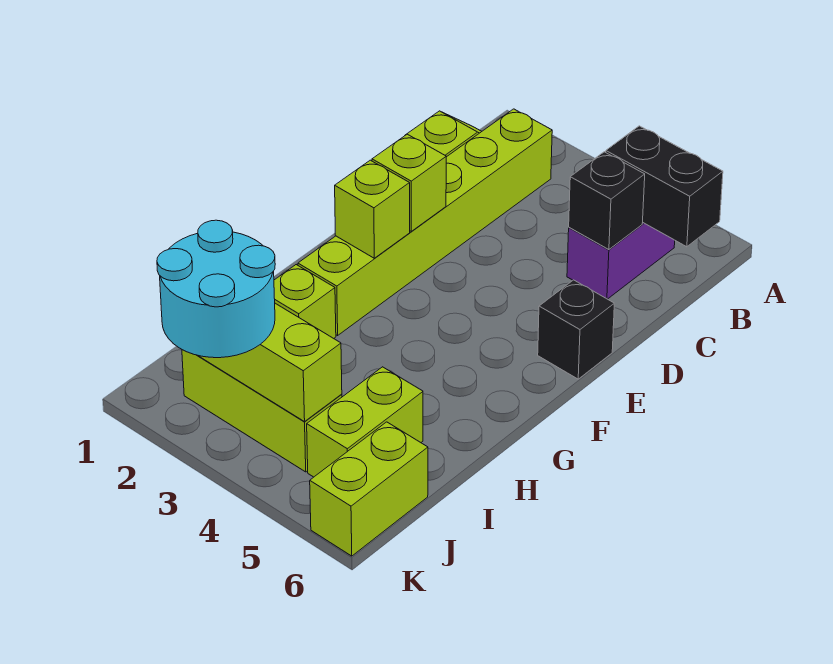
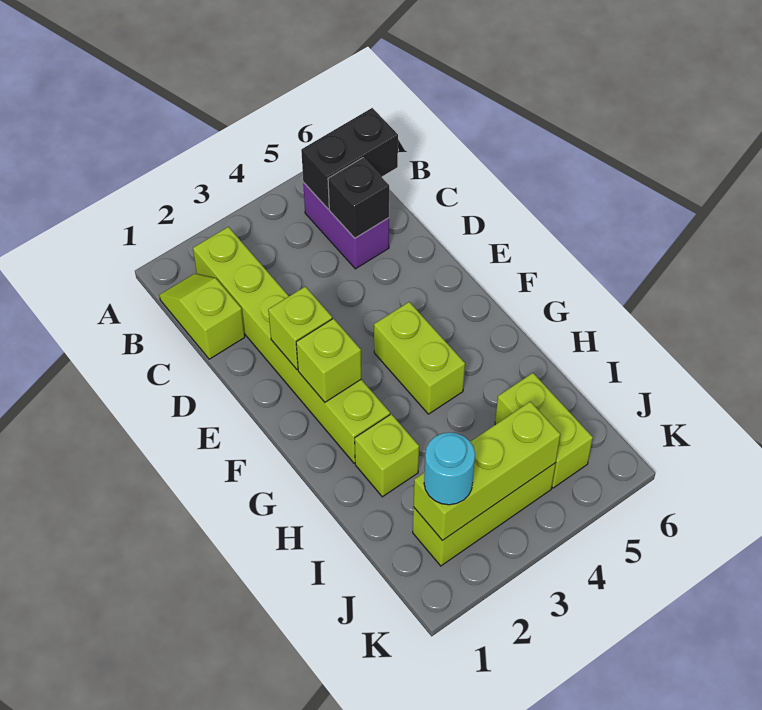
black brick E6 level 1 -> none
cyan round brick J2:K3 level 3 -> cyan round brick J2 level 3
lime brick J6:K6 level 1 -> lime brick F4:G4 level 1

